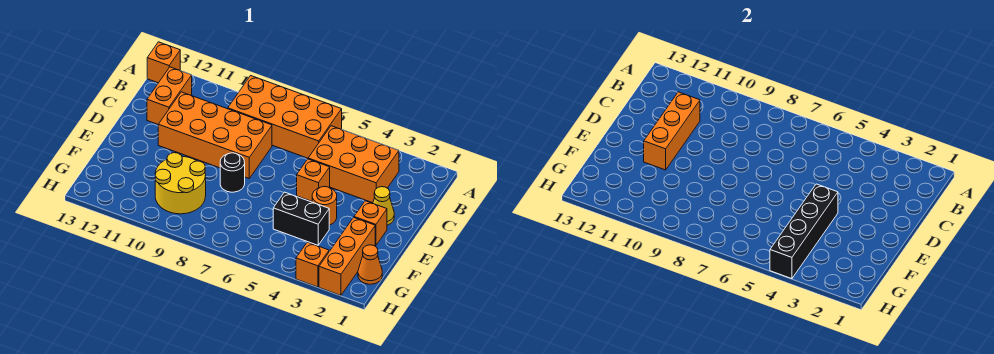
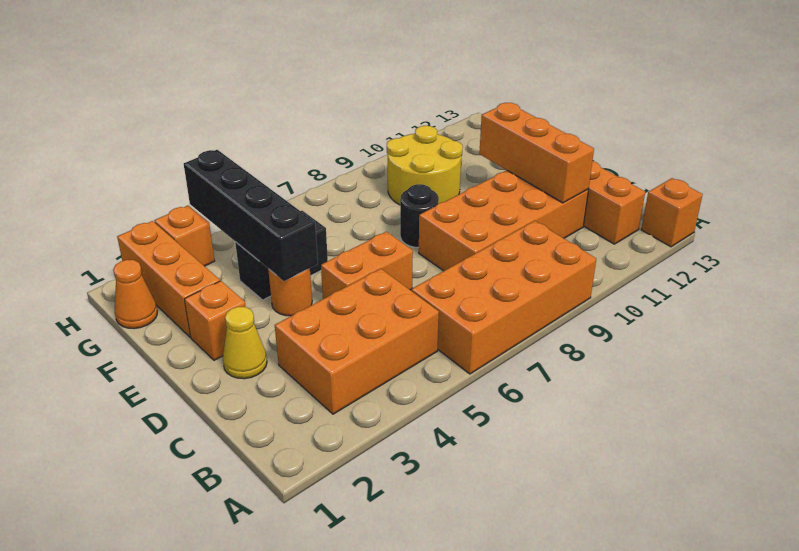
orange brick D5 level 1 -> orange brick D5:D6 level 1

